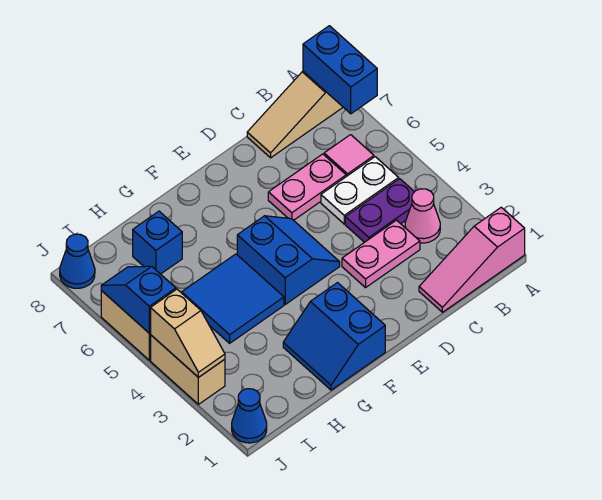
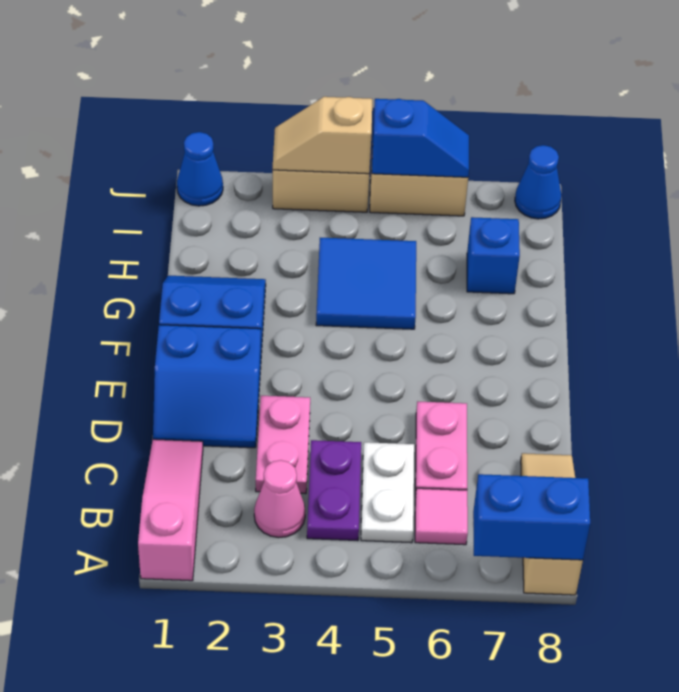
blue slope E4:F5 level 1 top F -> blue slope D1:E2 level 1 top E

